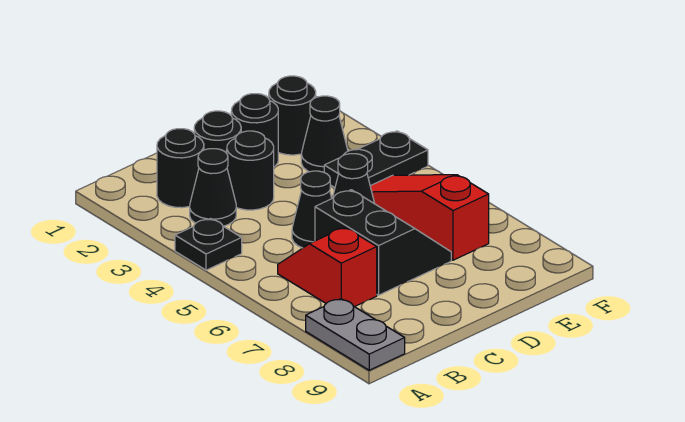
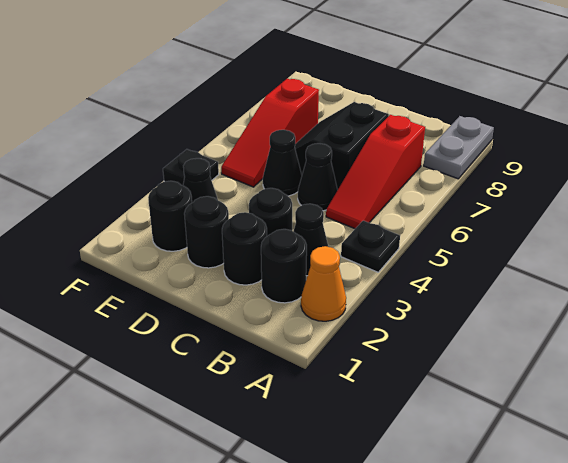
none -> orange cone A2 level 1
red slope B6:B7 level 1 top 7 -> red slope B5:B7 level 1 top 7
black plate E4:F4 level 1 -> black plate F4 level 1

